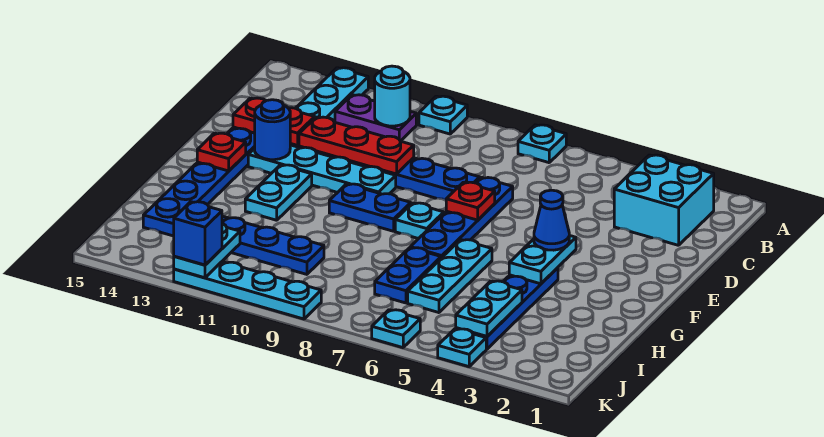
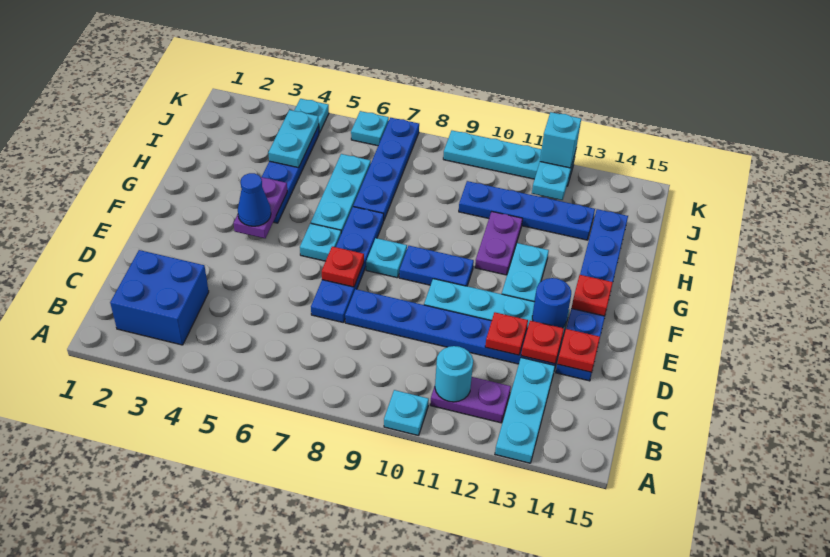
cyan plate A7 level 1 -> cyan plate F6 level 1
cyan brick B2:C3 level 1 -> blue brick B2:C3 level 1
red plate D10:D12 level 2 -> red plate D12 level 2
cyan plate F4:G4 level 2 -> purple plate F4:G4 level 2
none -> purple plate G11:H11 level 1
blue plate H7:I7 level 1 -> blue plate H7:K7 level 1
blue brick K12 level 3 -> cyan brick K12 level 3

